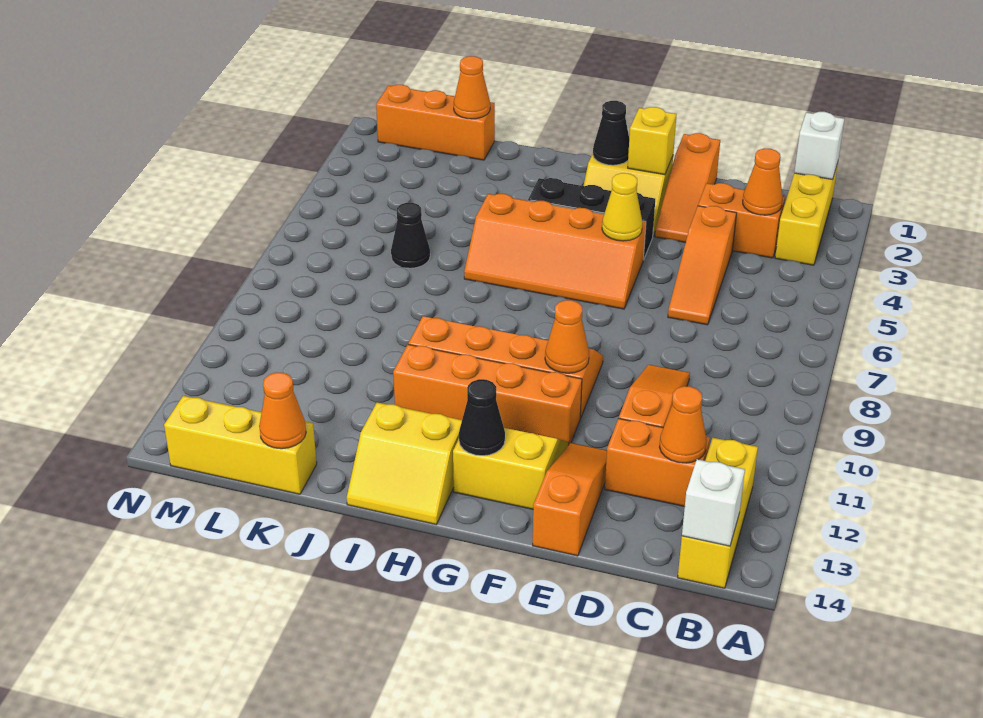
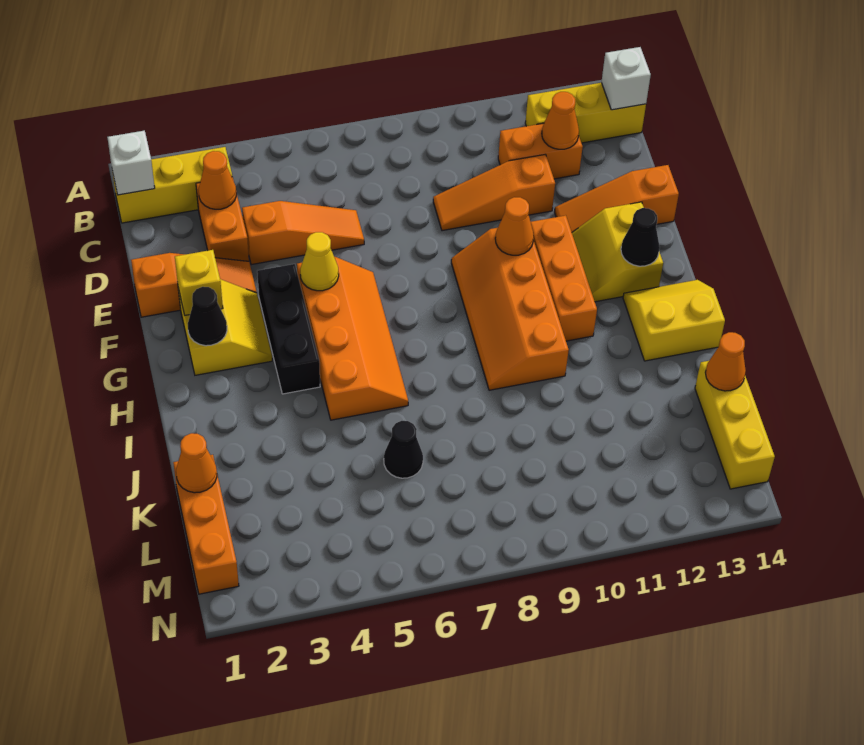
orange brick C12:D12 level 1 -> orange brick C11:C12 level 1
orange brick F11:I11 level 1 -> orange brick F11:H11 level 1
yellow slope H13:I14 level 1 top 13 -> yellow slope H13:I14 level 1 top I

